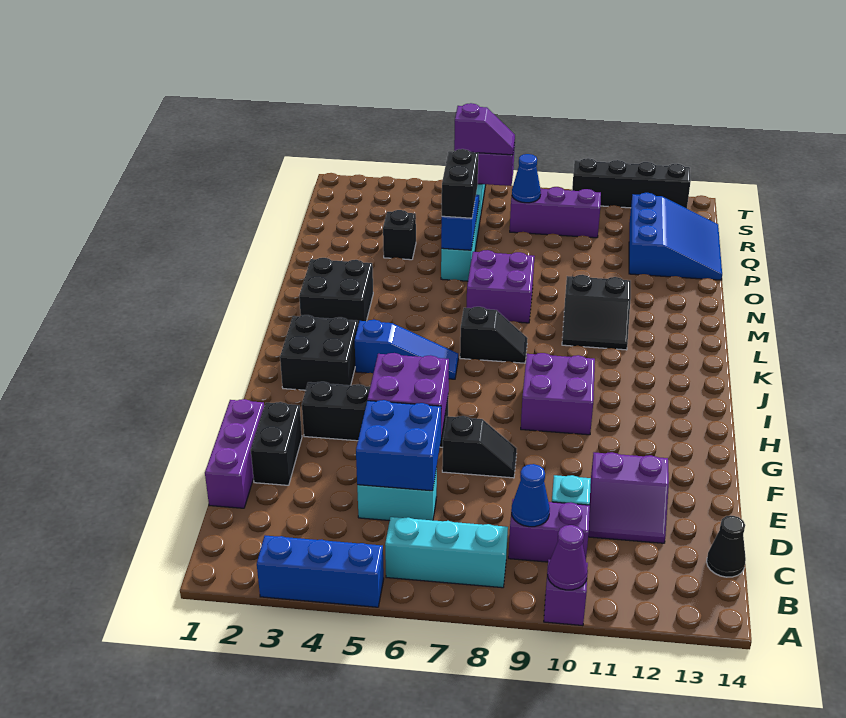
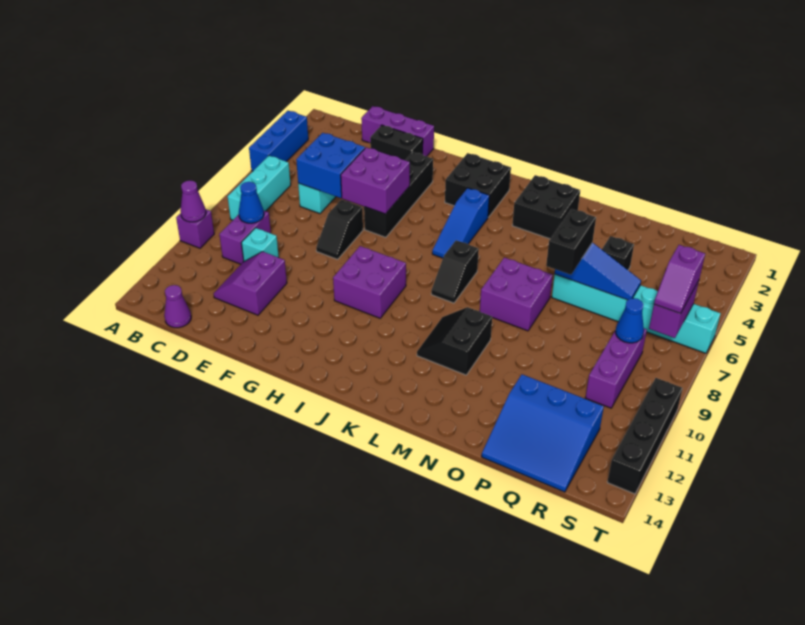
black cone C14 level 1 -> purple cone C14 level 1
black brick O6:P6 level 3 -> black brick O6:O7 level 3

